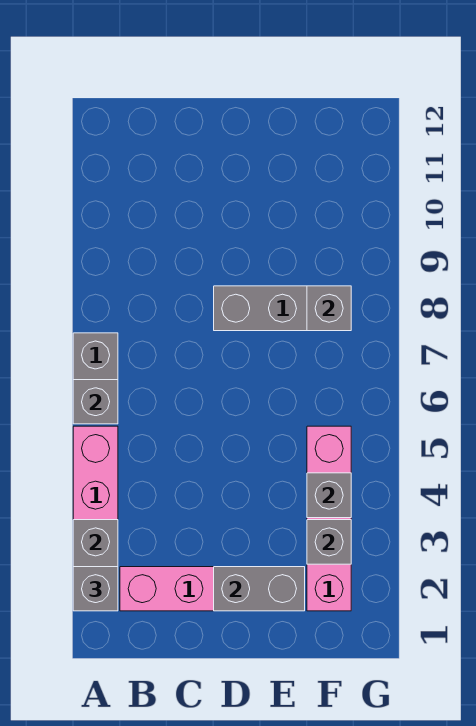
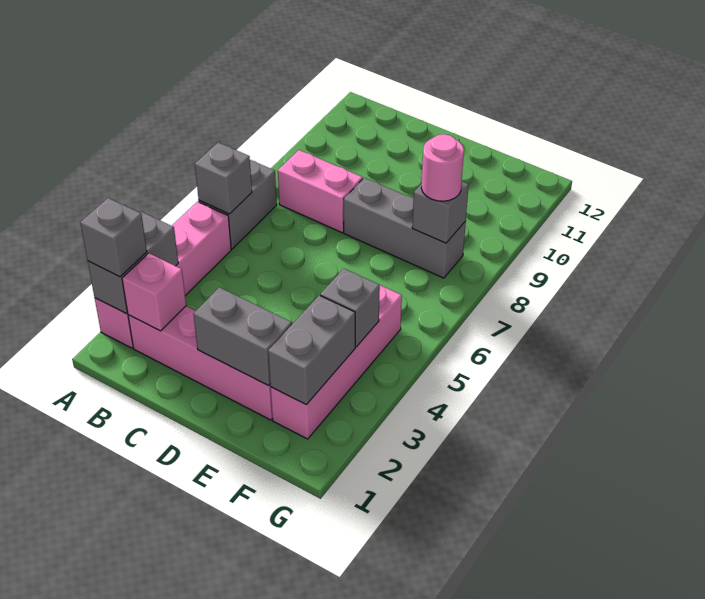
none -> pink brick B2 level 2
none -> pink brick B8:C8 level 1
grey brick F3 level 2 -> grey brick F2:F3 level 2
none -> pink round brick F8 level 3

